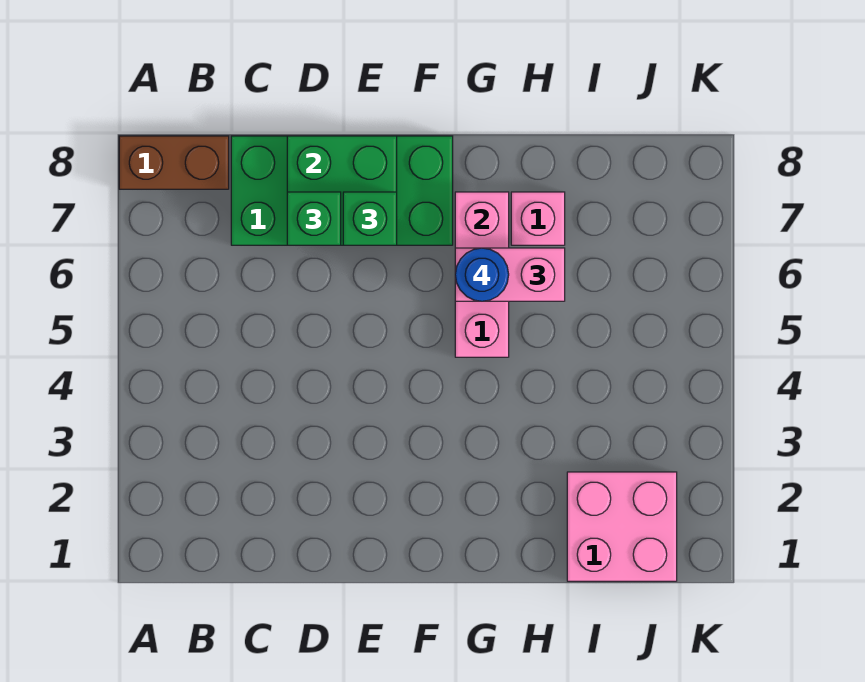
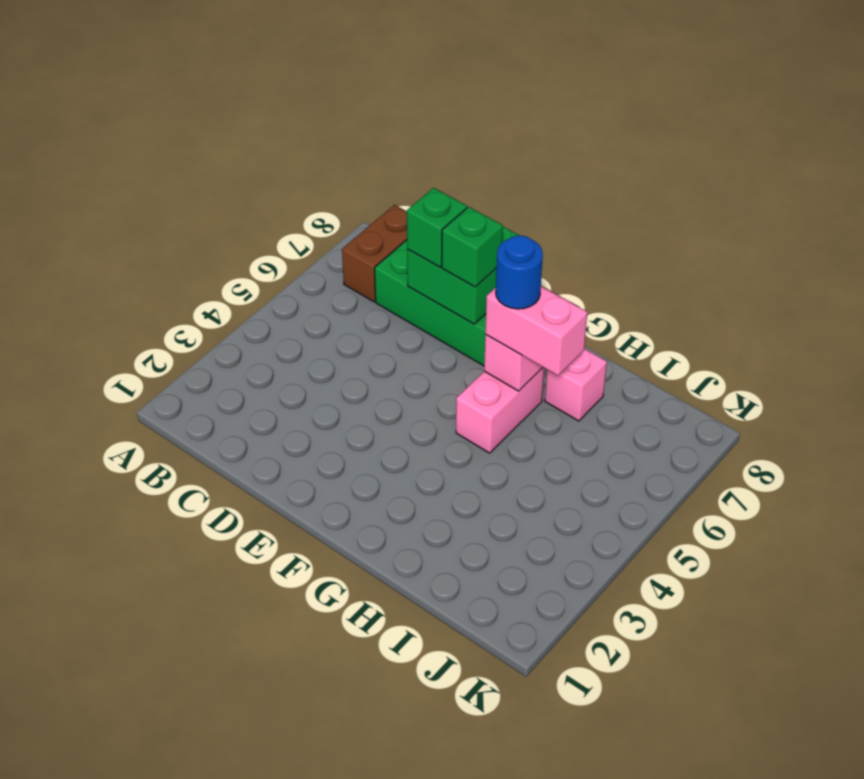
brown brick A8:B8 level 1 -> brown brick B7:B8 level 1
pink brick I1:J2 level 1 -> none

